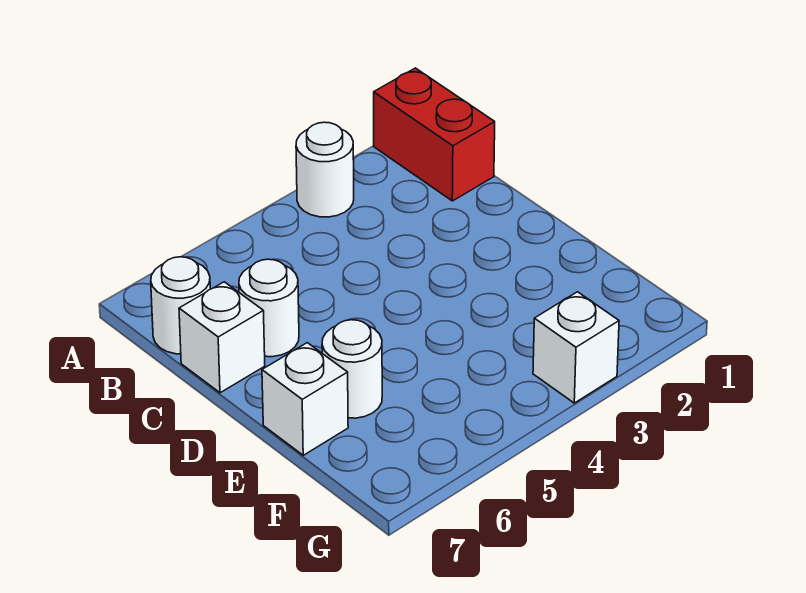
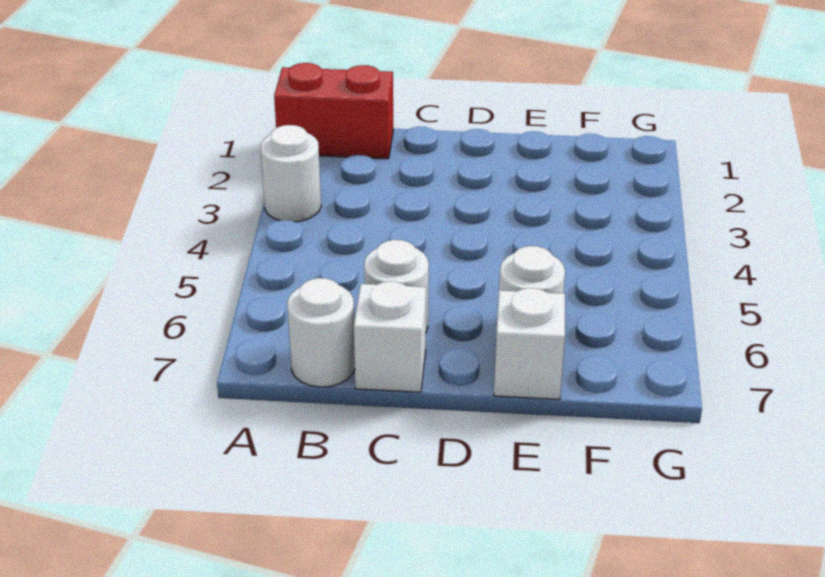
white brick G3 level 1 -> none

